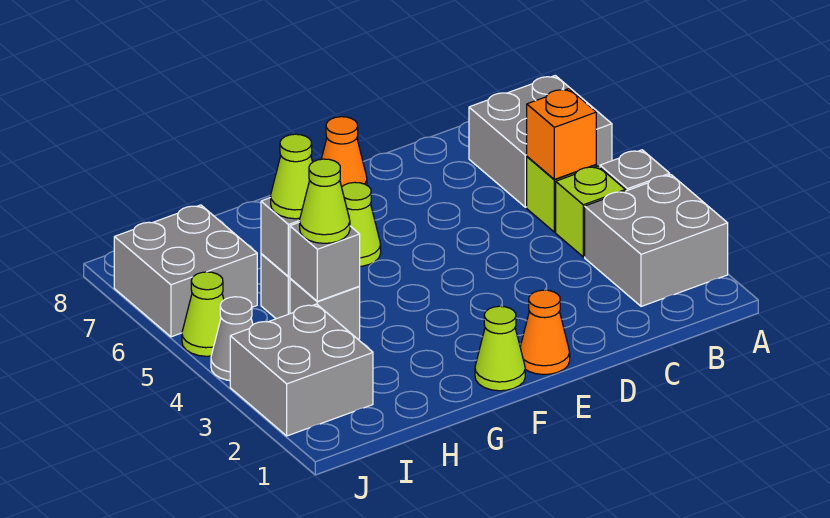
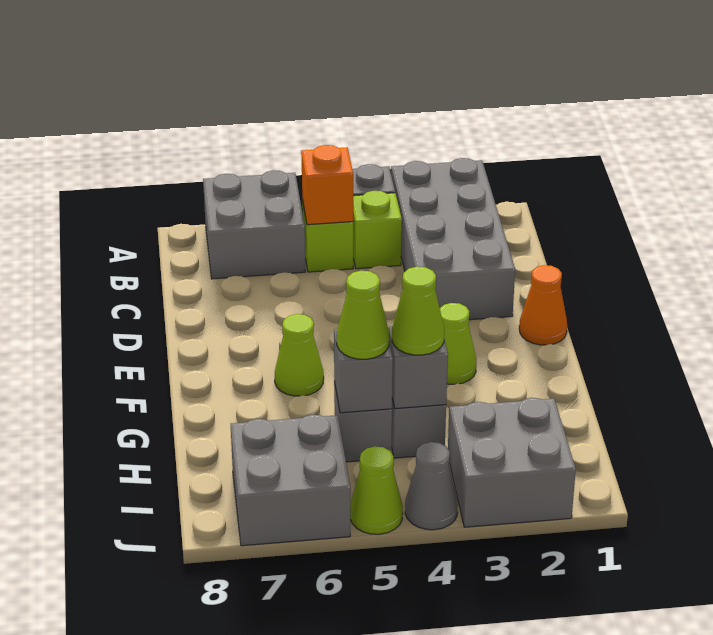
grey brick A2:B3 level 1 -> grey brick A2:D3 level 1
orange cone E8 level 1 -> none
lime cone F1 level 1 -> lime cone F3 level 1

